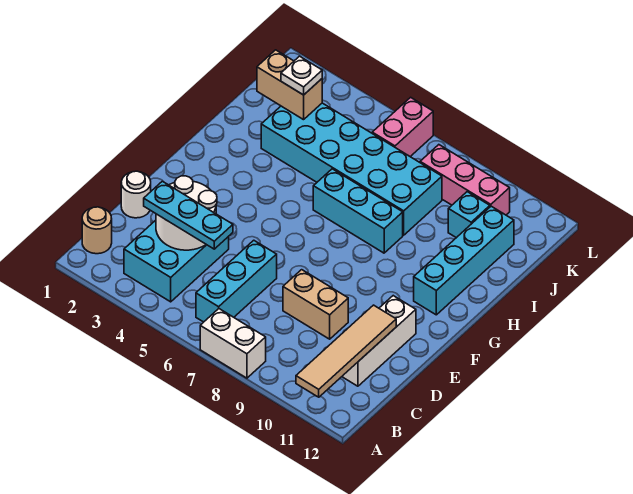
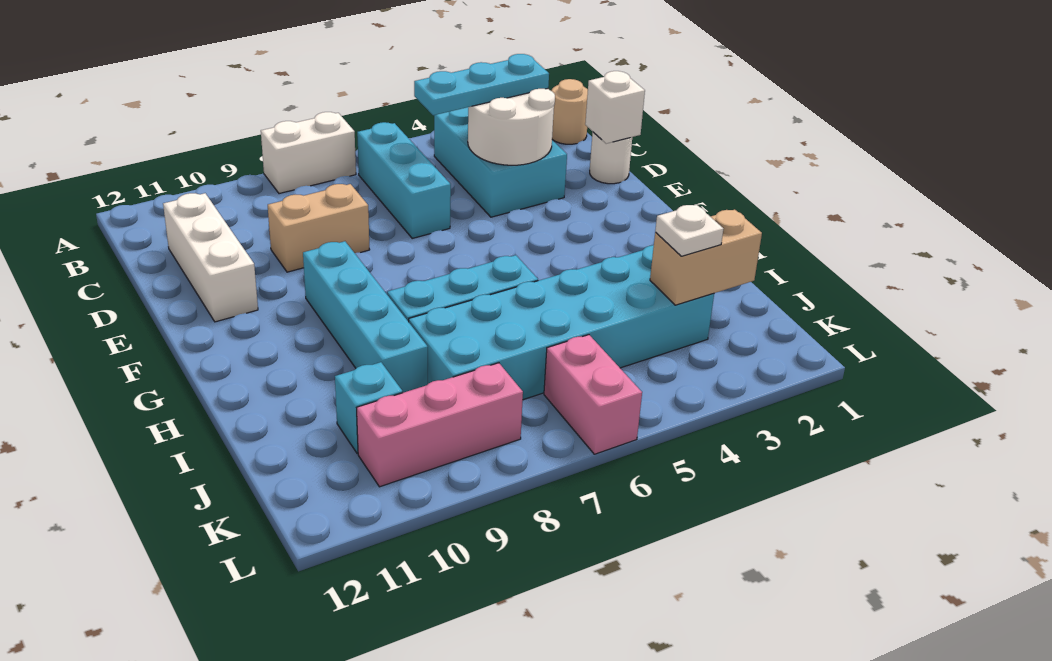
tan tile A11:D11 level 2 -> none
none -> white brick D1 level 2
cyan brick G11:J11 level 1 -> cyan brick F9:I9 level 1

